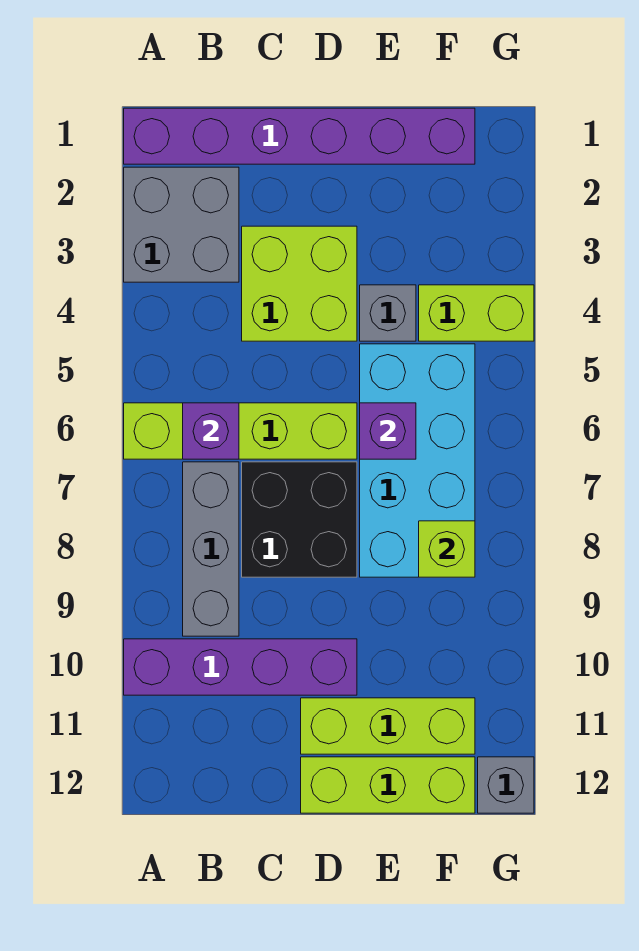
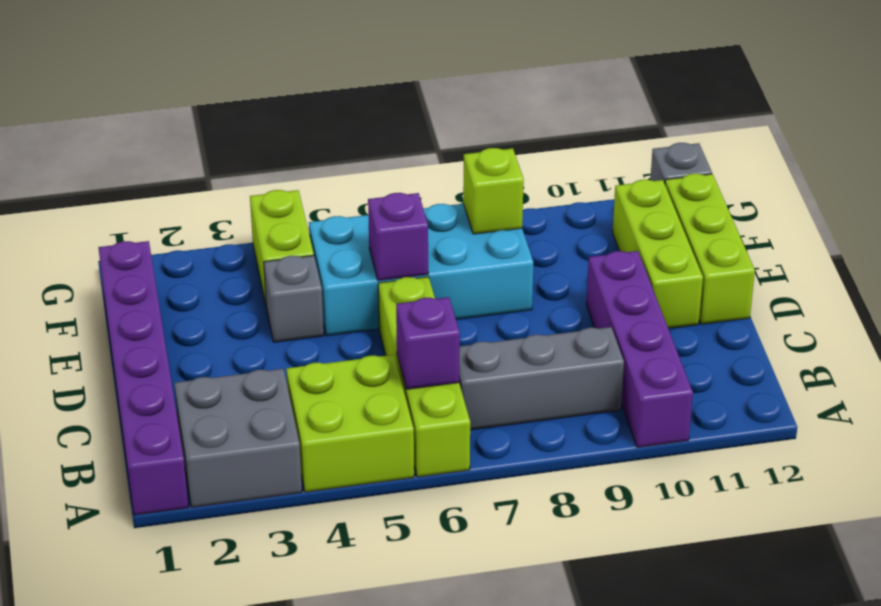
lime brick C3:D4 level 1 -> lime brick A4:B5 level 1
black brick C7:D8 level 1 -> none

